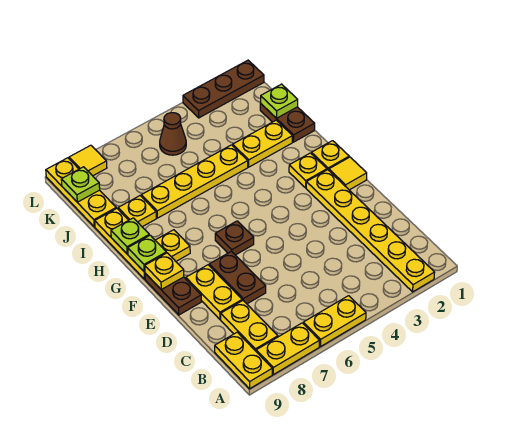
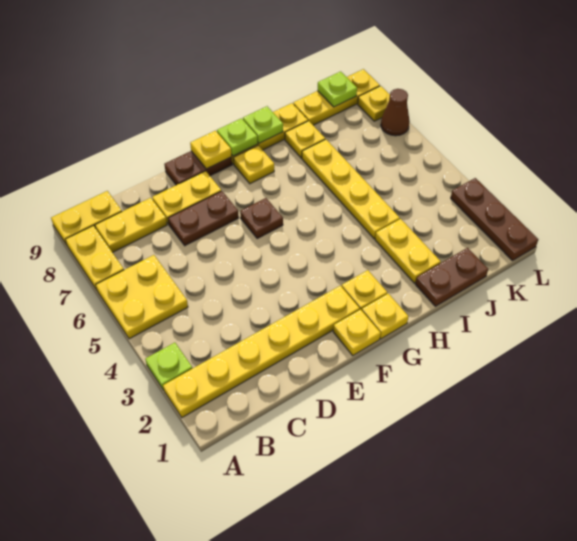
yellow plate A5:A6 level 1 -> yellow plate A5:B6 level 1
yellow tile F1 level 1 -> yellow plate F1 level 1
lime plate J1 level 2 -> lime plate A3 level 1
brown cone K5 level 1 -> brown cone L7 level 1
yellow tile L8 level 1 -> yellow plate L8 level 1

